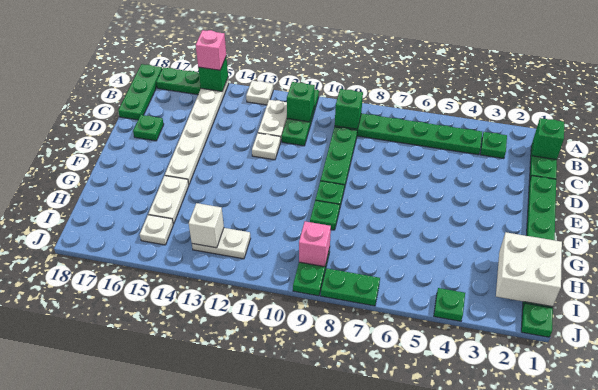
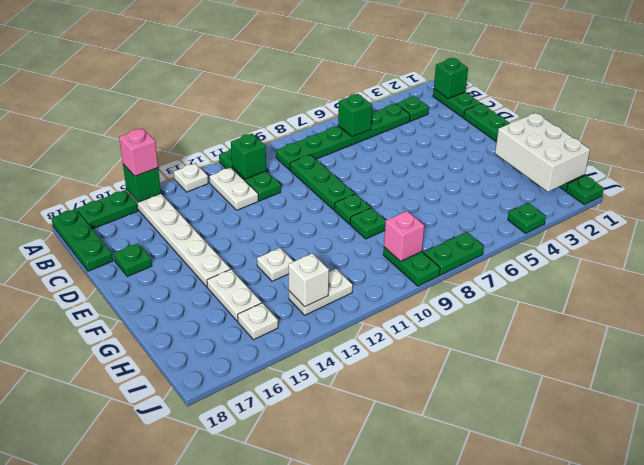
green brick B9 level 2 -> green brick B6 level 2
white plate D12 level 1 -> white plate G13 level 1
white brick H1:I2 level 2 -> white brick G1:I2 level 2

